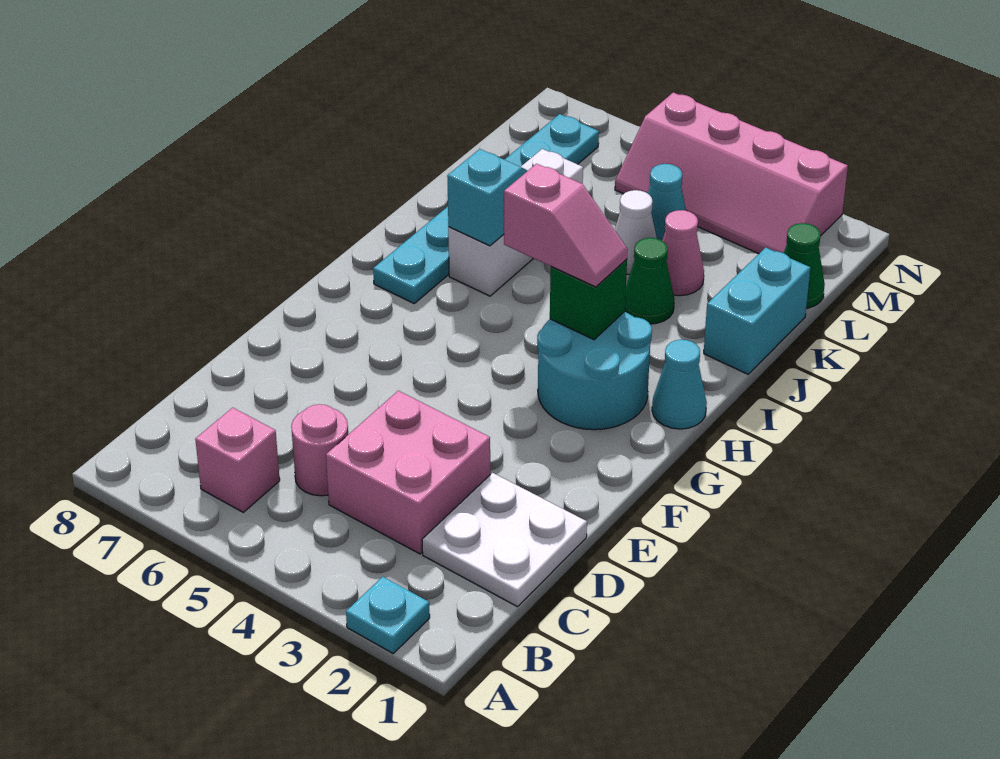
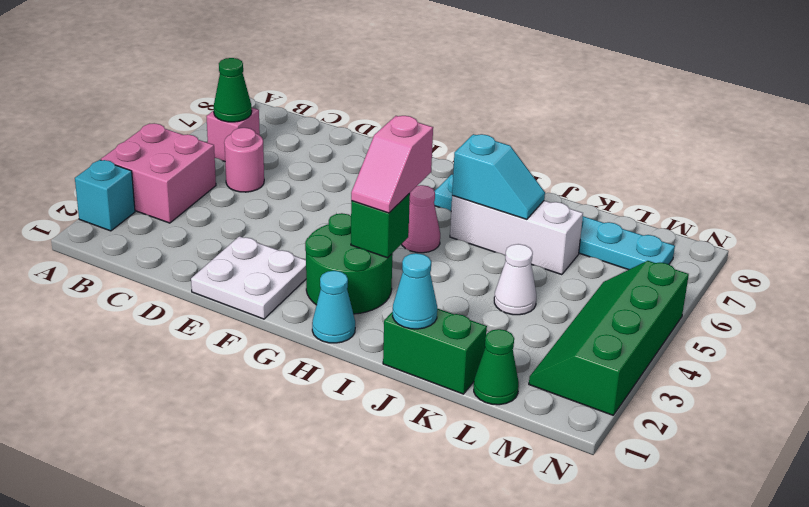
cyan plate A2 level 1 -> cyan brick A2 level 1
white plate C1:D2 level 1 -> white plate E1:F2 level 1
pink brick C3:D4 level 1 -> pink brick A3:B4 level 1
cyan round brick G2:H3 level 1 -> green round brick G2:H3 level 1
cyan brick J1:K1 level 1 -> green brick J1:K1 level 1
green cone J3 level 1 -> green cone B6 level 2
pink cone K3 level 1 -> pink cone H5 level 1
cyan cone L4 level 1 -> cyan cone J1 level 2
pink slope M2:N5 level 1 top N -> green slope M2:N5 level 1 top N

